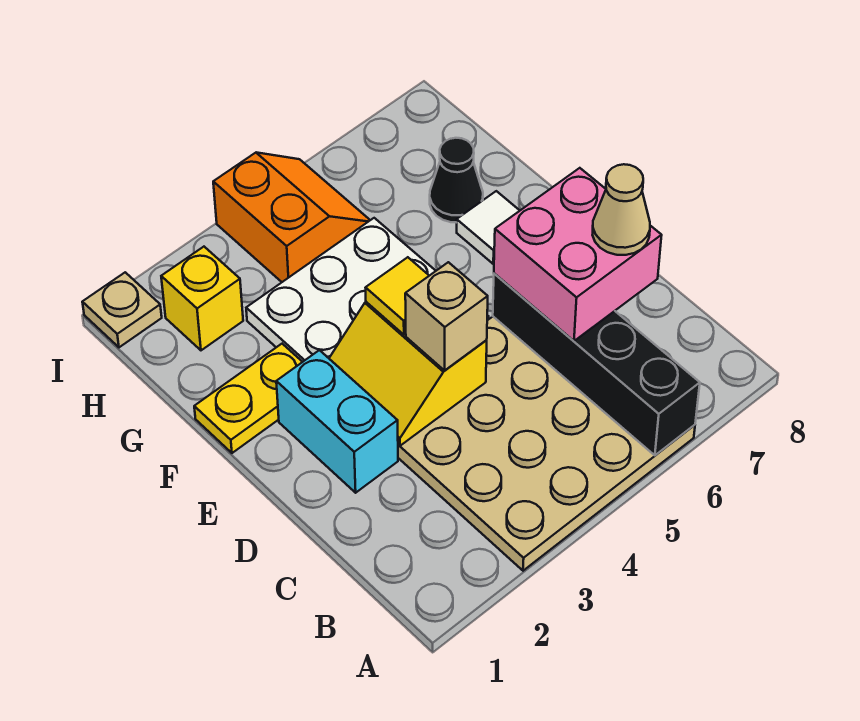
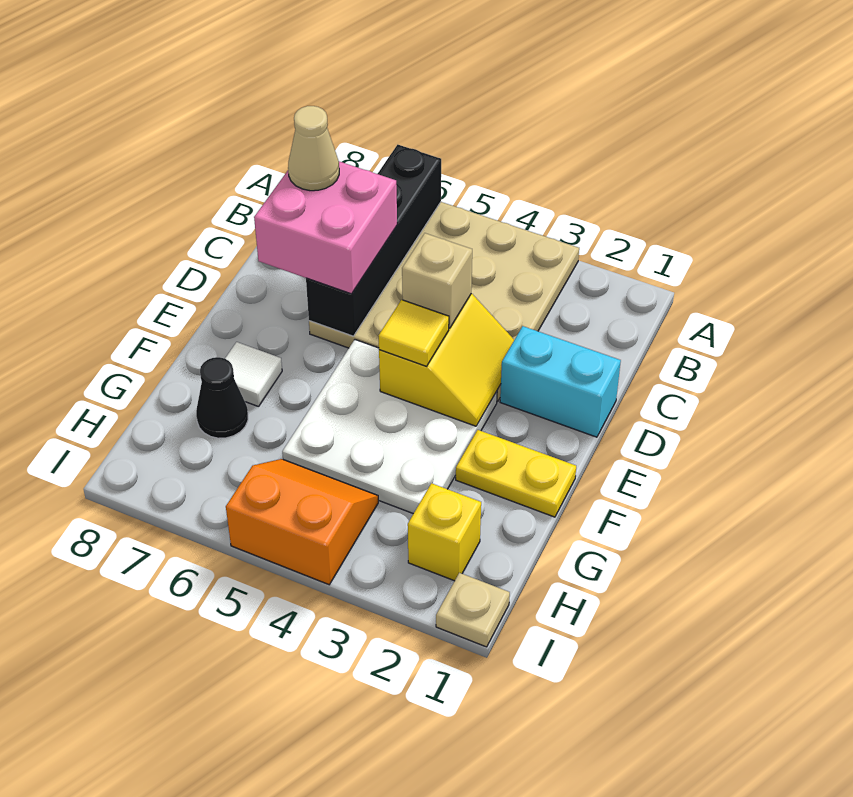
cyan brick D2:E2 level 1 -> cyan brick D1:D2 level 1
orange slope H4:I5 level 1 top 4 -> orange slope H4:I5 level 1 top I

